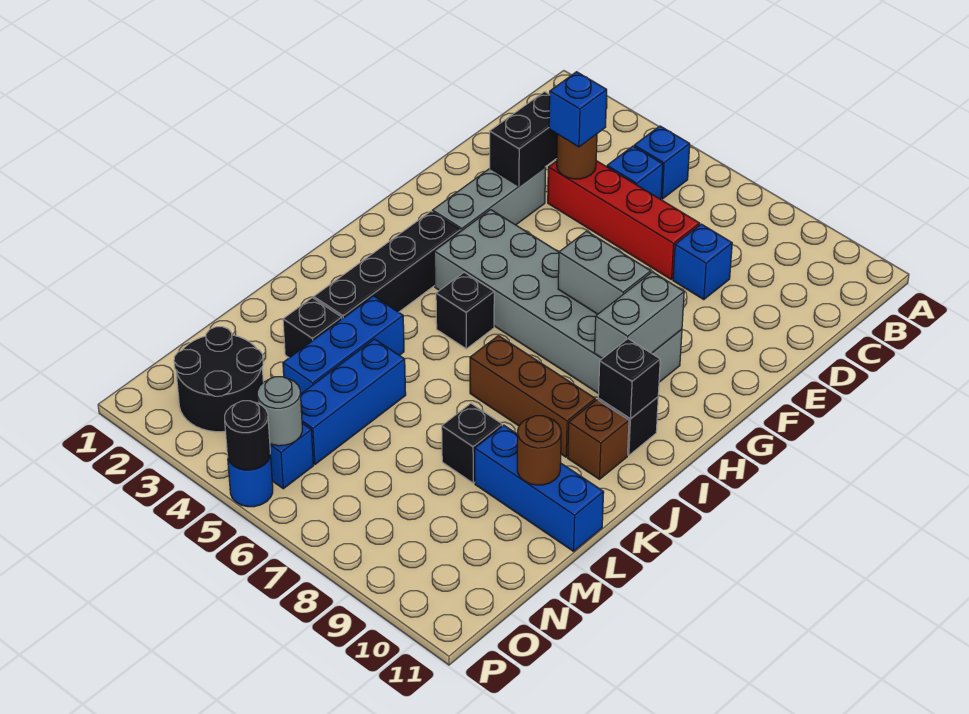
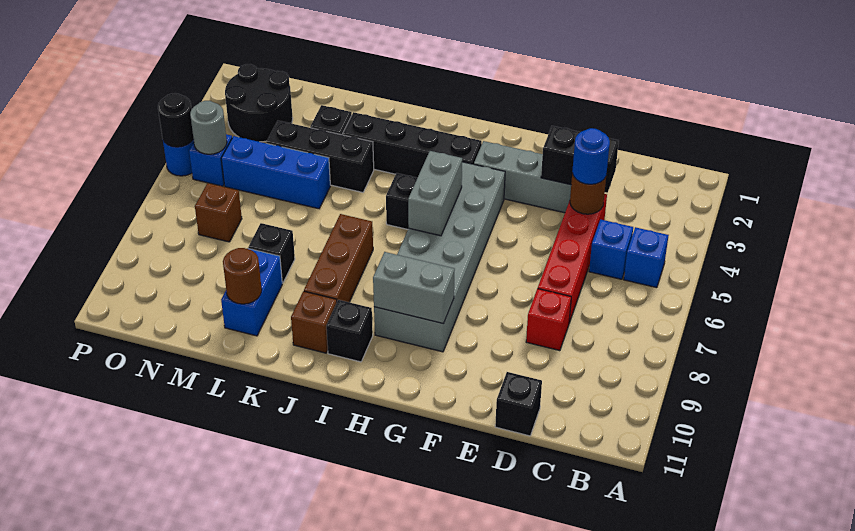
blue brick D4 level 3 -> blue round brick D4 level 3
blue brick D8 level 1 -> red brick D8 level 1
grey brick G7:G8 level 2 -> grey brick H5:H6 level 2
black brick I10 level 2 -> black brick D11 level 1
blue brick K4:M4 level 1 -> black brick K4:M4 level 1
blue brick L9:L11 level 1 -> blue brick L9:L10 level 1
none -> brown brick N7 level 1

